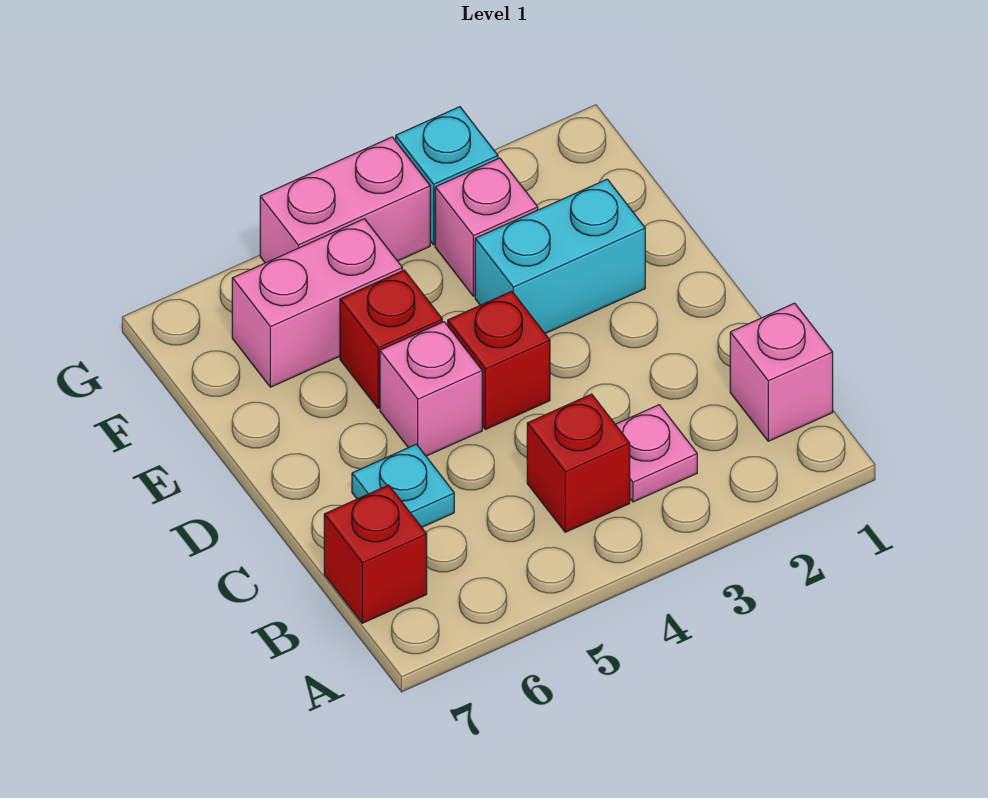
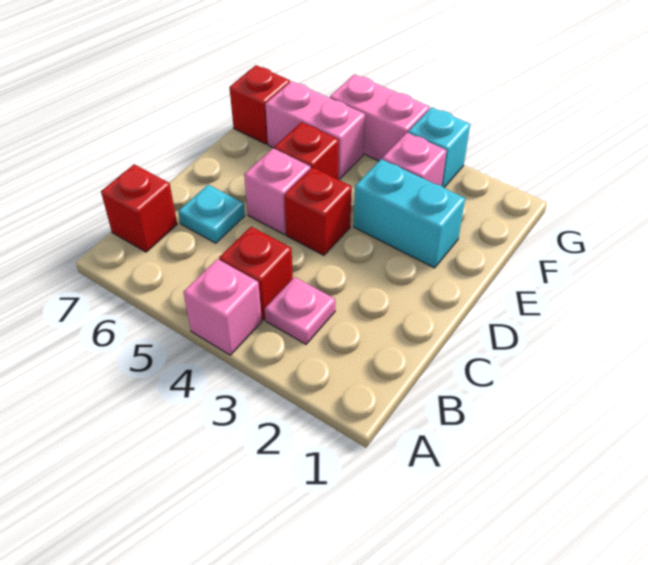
pink brick B1 level 1 -> pink brick A4 level 1
none -> red brick F7 level 1

